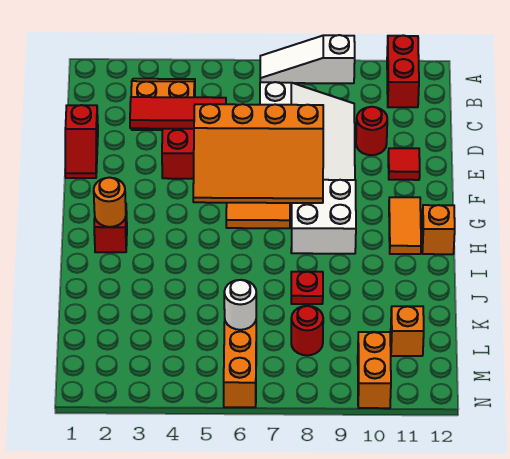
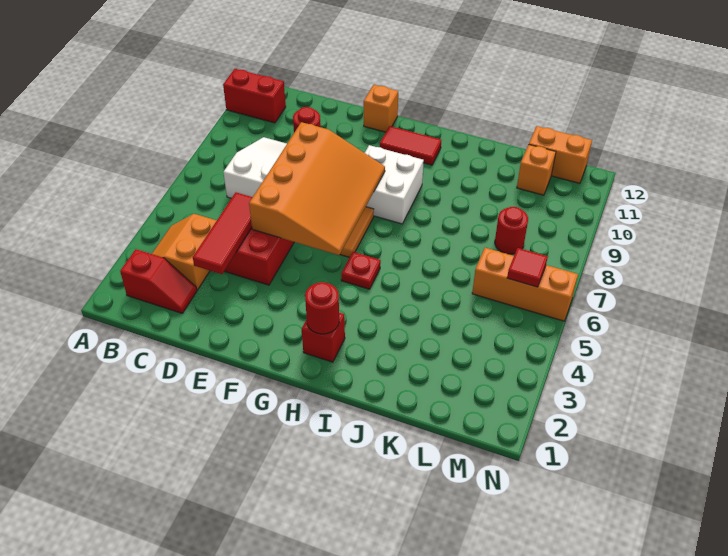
white slope A7:A9 level 1 top 9 -> none
red slope D1:E1 level 1 top D -> red slope B2:C2 level 1 top B
red tile E11 level 1 -> red tile M6 level 2
orange tile G11:H11 level 1 -> red tile G11:H11 level 1
orange round brick H2 level 2 -> red round brick H2 level 2
orange brick H12 level 1 -> orange brick F12 level 1
red plate J8 level 1 -> red plate H5 level 1
white round brick L6 level 2 -> none
orange brick M10:N10 level 1 -> orange brick L12:M12 level 1

